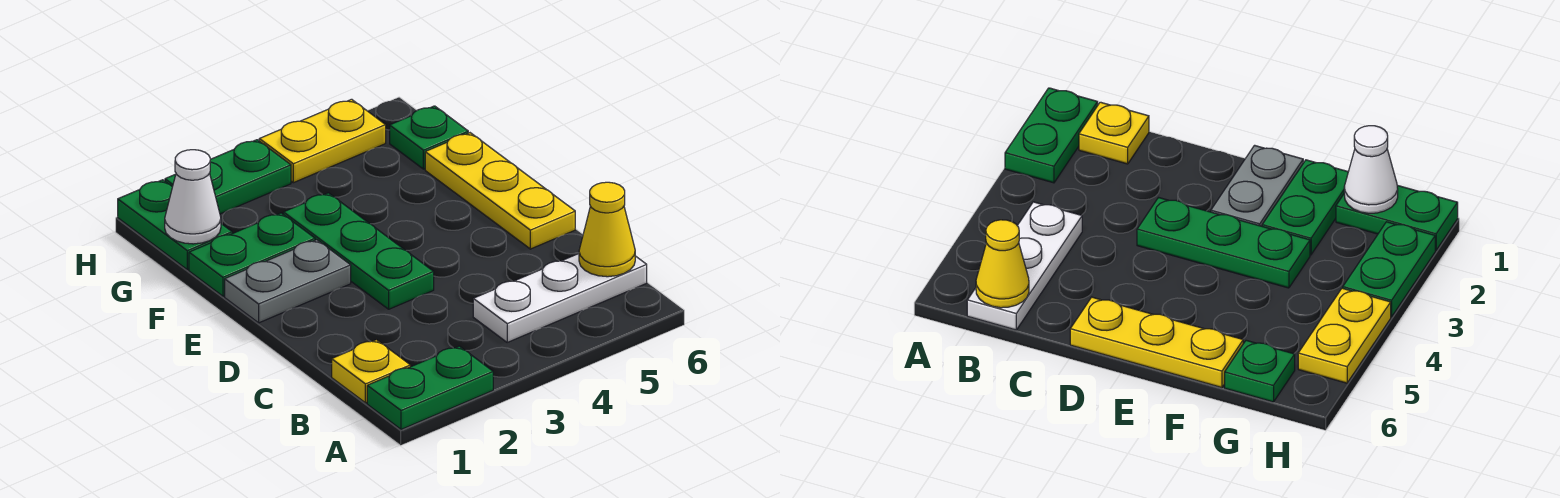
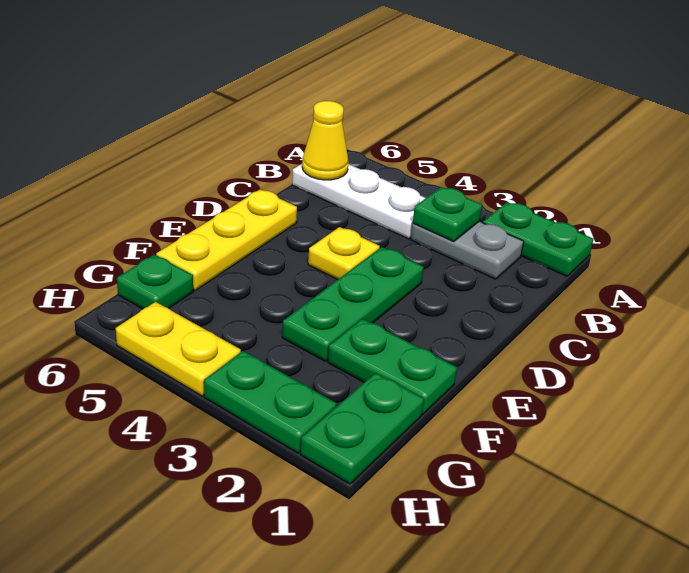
yellow plate B1 level 1 -> yellow plate D4 level 1
none -> green plate B3 level 2
grey plate E1:E2 level 1 -> grey plate B2:B3 level 1
white cone G1 level 2 -> none

